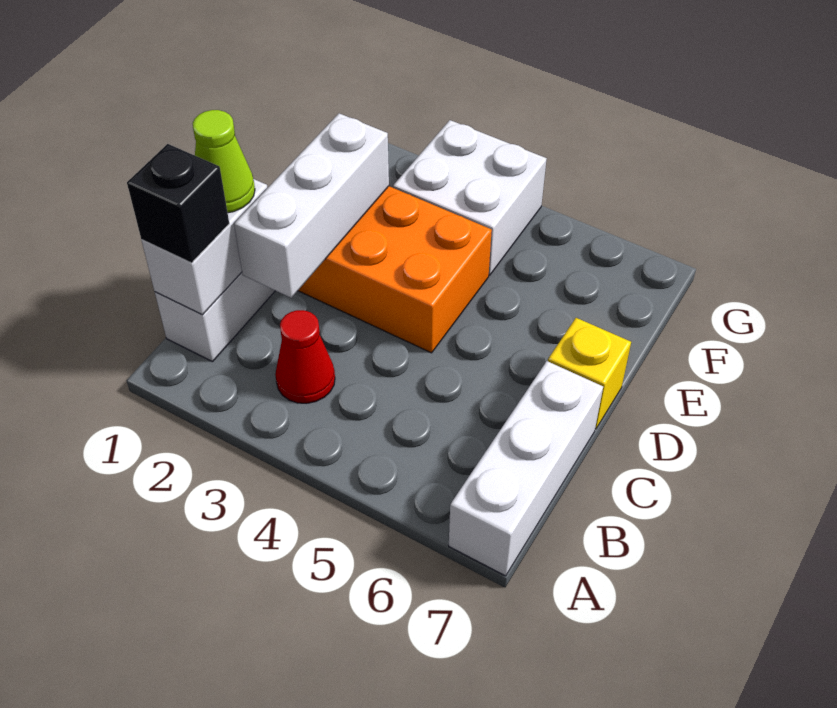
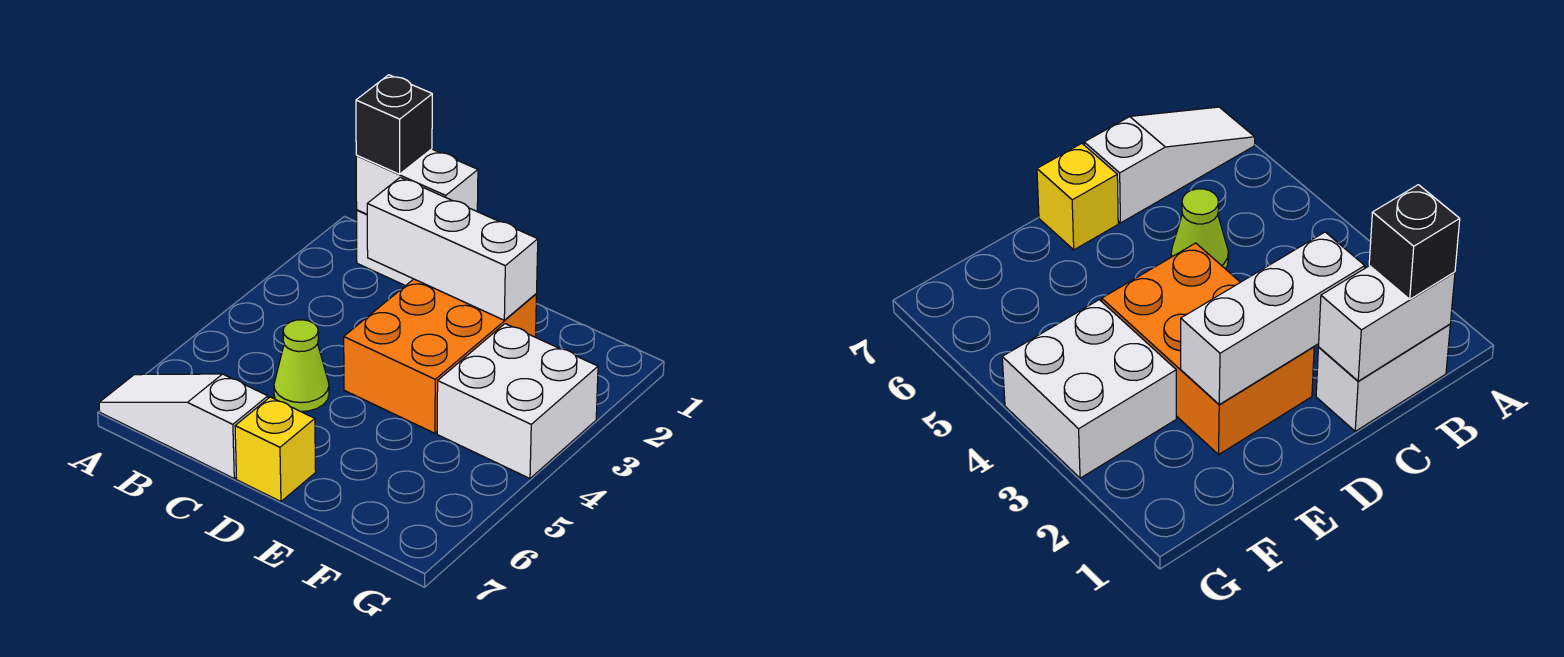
white brick A7:C7 level 1 -> white slope A7:C7 level 1 top C
red cone B3 level 1 -> none
lime cone C1 level 3 -> lime cone C5 level 1

